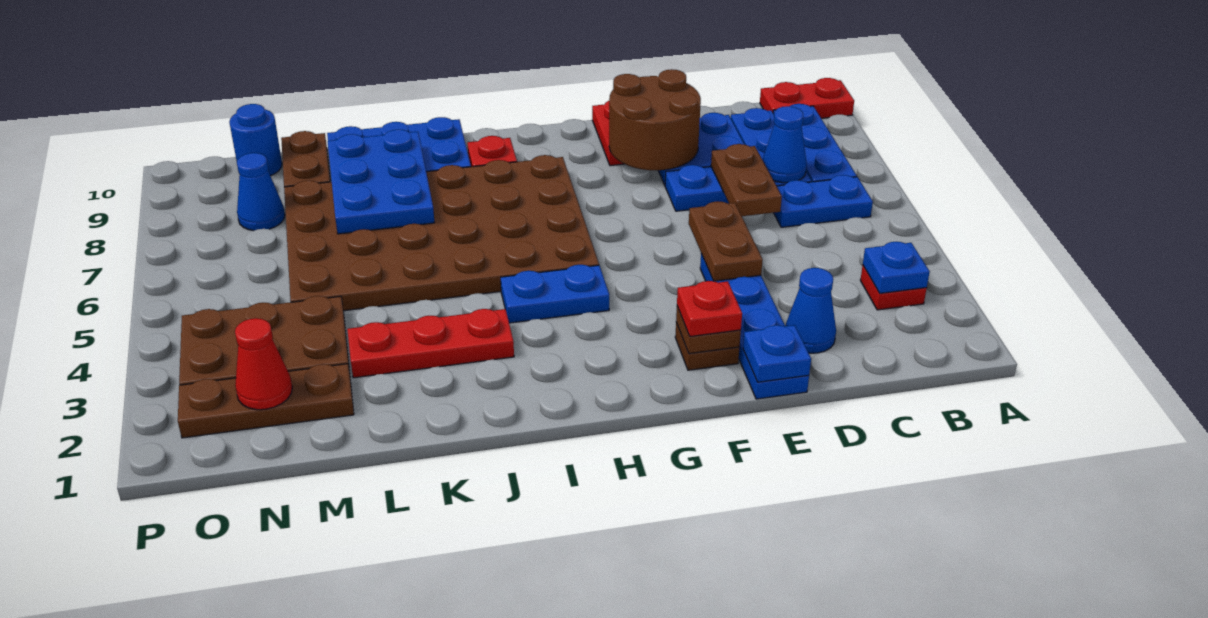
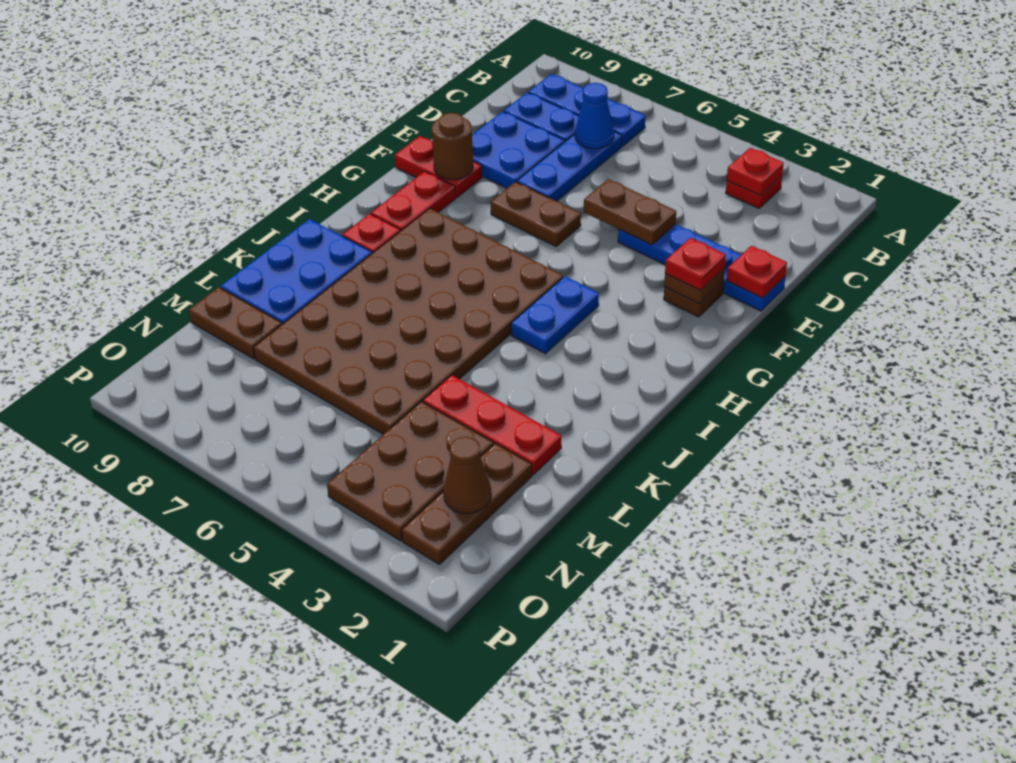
red plate A10:B10 level 1 -> red plate G9:H9 level 1
blue plate B3 level 2 -> red plate B3 level 2
blue plate B6:C6 level 1 -> none
blue cone D2 level 1 -> none
brown plate D6:D7 level 2 -> brown plate F6:F7 level 1
blue plate E1 level 2 -> red plate E1 level 2
brown round brick E8:F9 level 2 -> brown round brick F9 level 2
red plate J3:L3 level 1 -> red plate L2:L4 level 1
blue plate K7:L9 level 2 -> none
red cone N2 level 2 -> brown cone N2 level 2
blue cone N8 level 1 -> none
blue round brick N10 level 1 -> none

